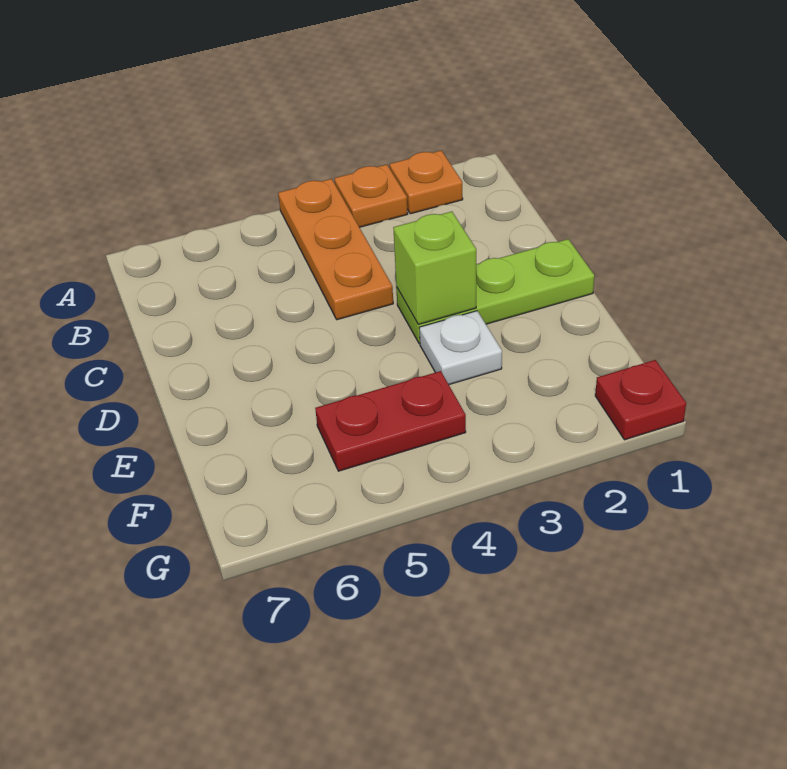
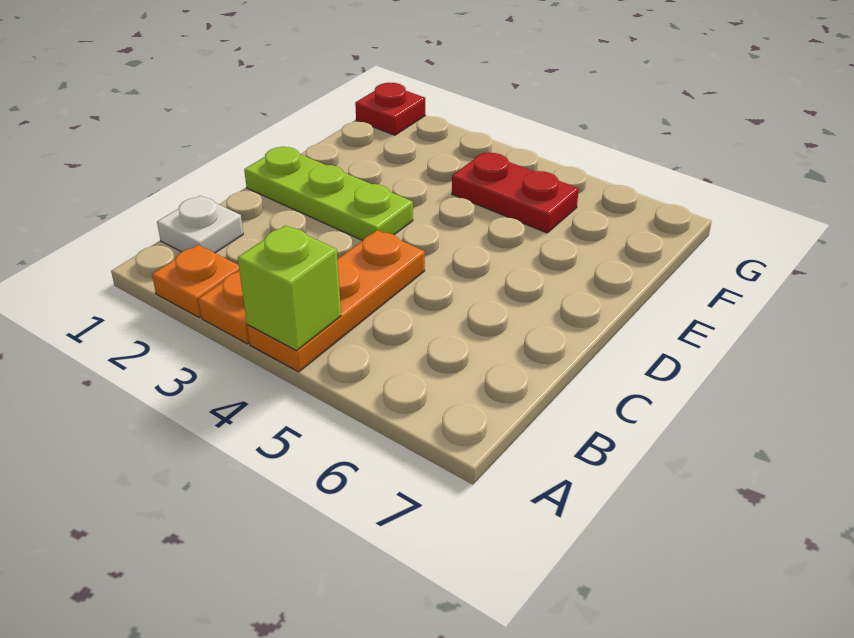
lime brick D3 level 2 -> lime brick A4 level 2
white plate E3 level 1 -> white plate B1 level 1

